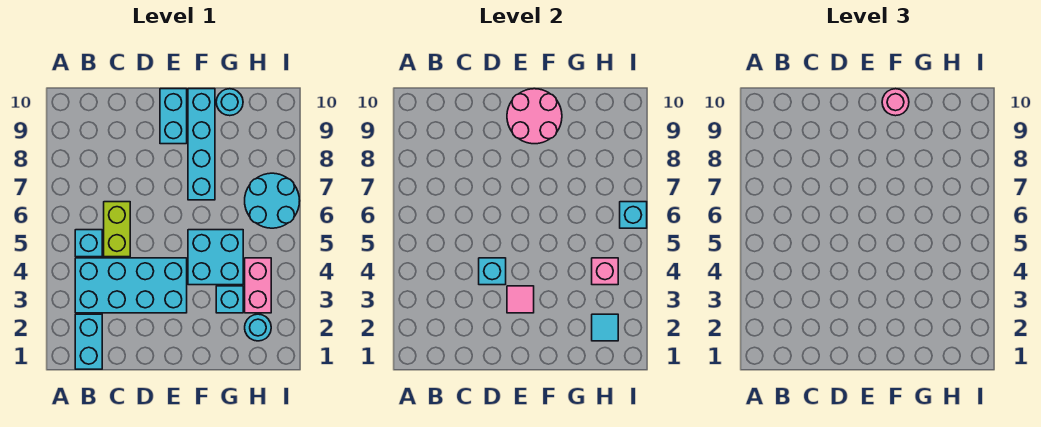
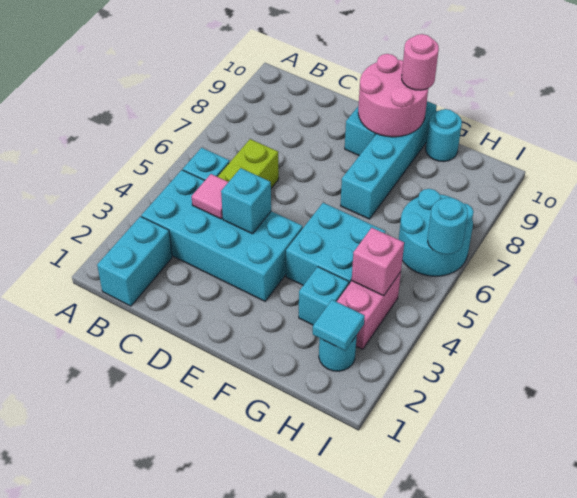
pink tile E3 level 2 -> pink tile C4 level 2
cyan brick I6 level 2 -> cyan round brick I6 level 2

